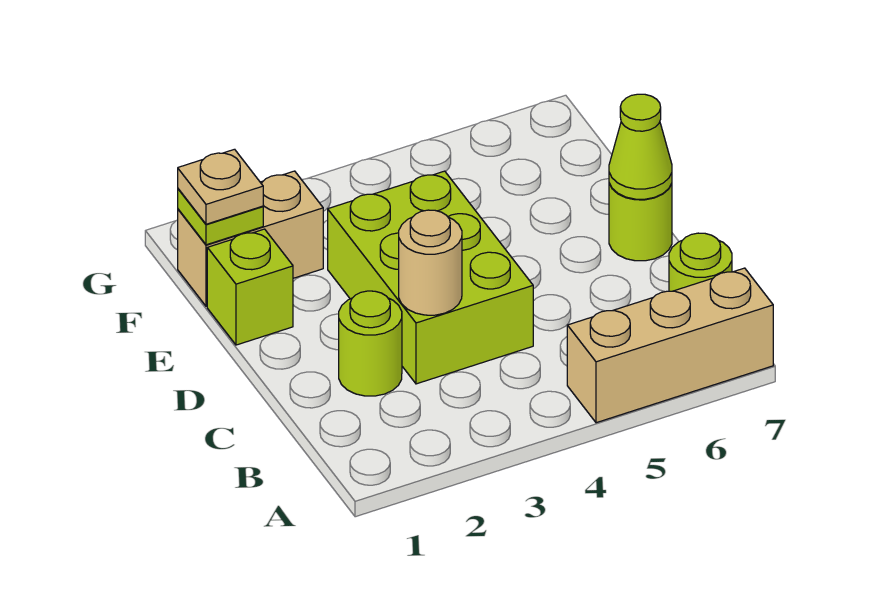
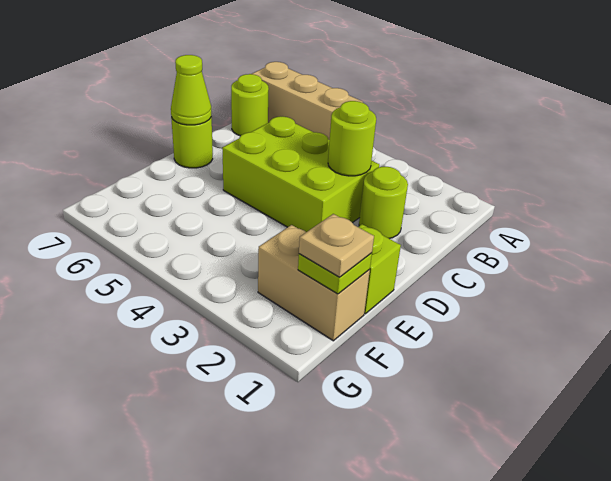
lime brick C3:E4 level 1 -> lime brick C3:D5 level 1
tan round brick C3 level 2 -> lime round brick C3 level 2

